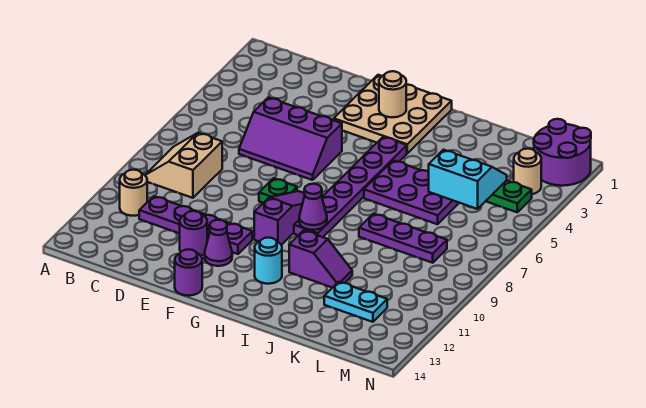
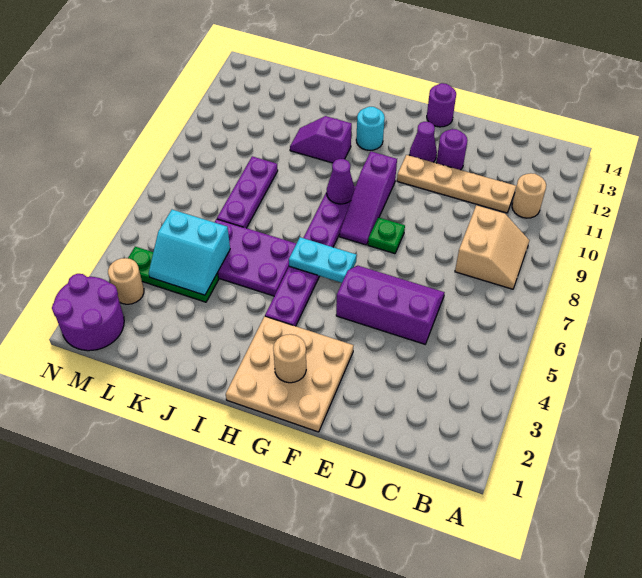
purple plate C11:F11 level 1 -> tan plate C11:F11 level 1
purple plate J8:L8 level 1 -> purple plate K7:K9 level 1
cyan plate K12:L12 level 1 -> cyan plate G6:H6 level 2

